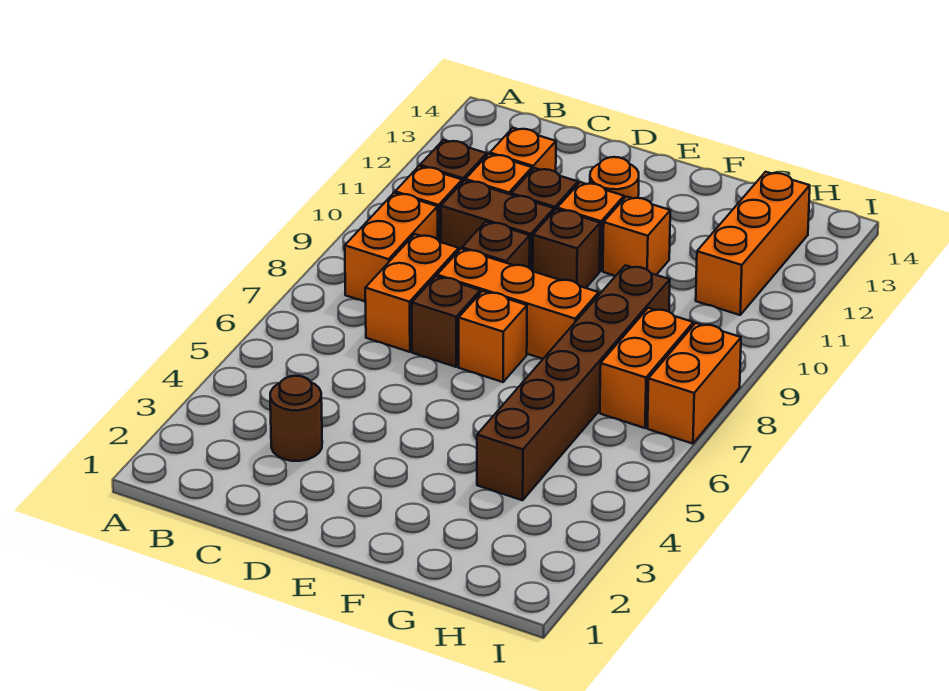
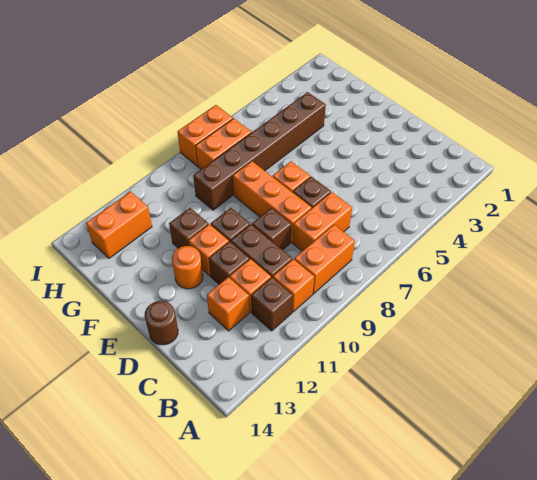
brown round brick C3 level 1 -> brown round brick D14 level 1
orange brick F11 level 1 -> brown brick F11 level 1
orange brick H11:H13 level 1 -> orange brick H12:H13 level 1

